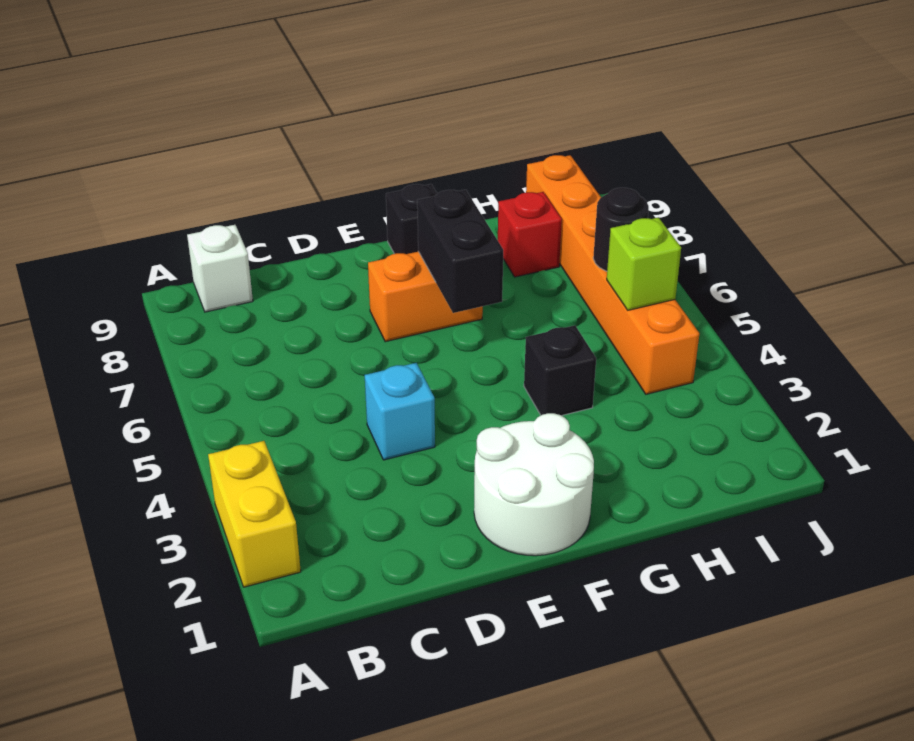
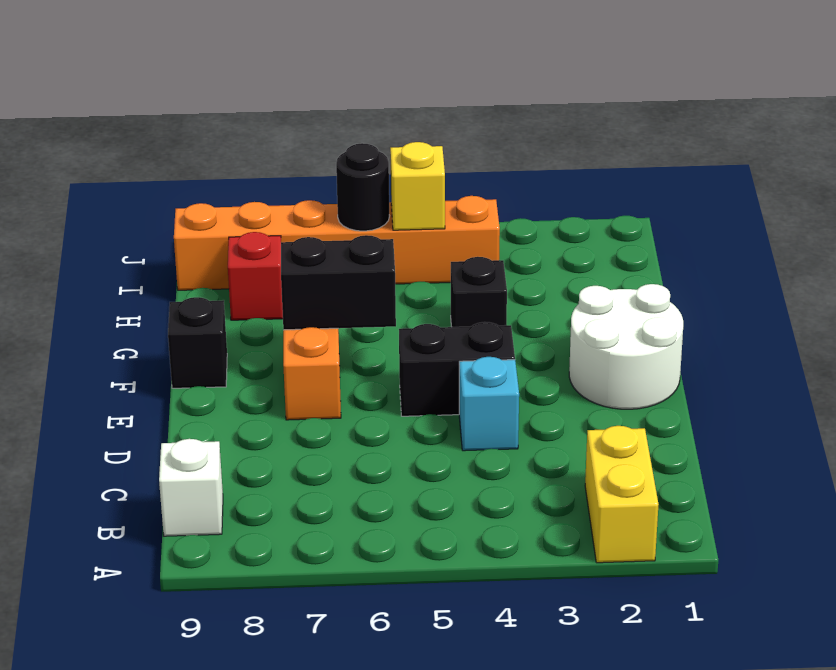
yellow brick A2:A3 level 1 -> yellow brick A2:B2 level 1
none -> black brick E4:E5 level 1
lime brick I5 level 2 -> yellow brick I5 level 2

